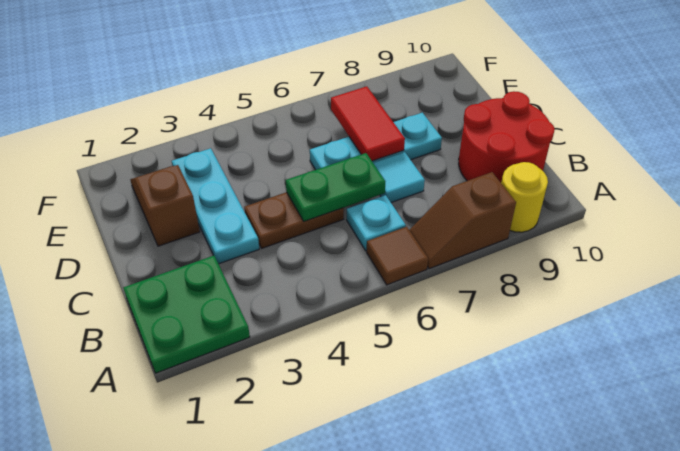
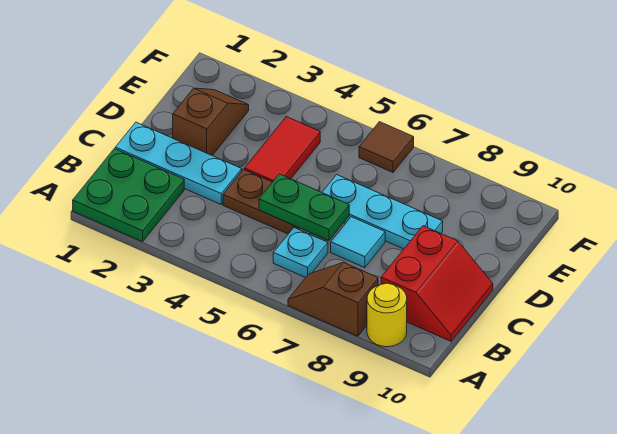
brown tile A6 level 1 -> brown tile F6 level 1
red round brick B9:C10 level 1 -> red slope B9:C10 level 1 top 9
cyan plate C3:E3 level 1 -> cyan plate C1:C3 level 1
red tile D7:E7 level 2 -> red tile D4:E4 level 1

